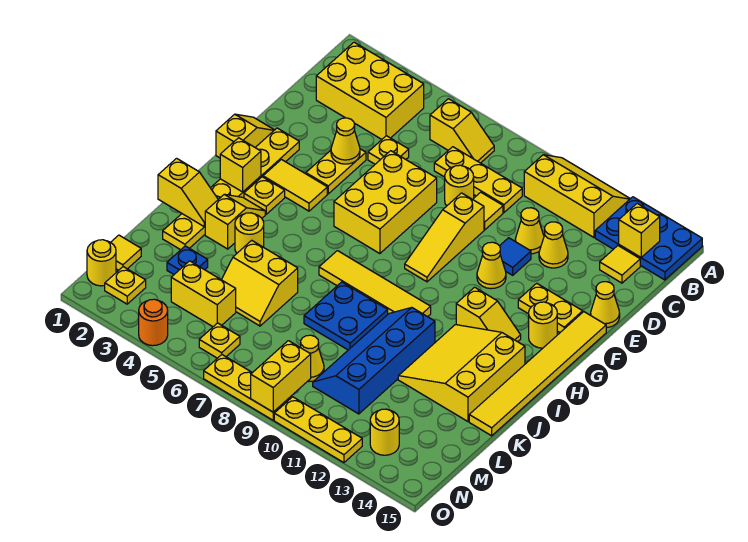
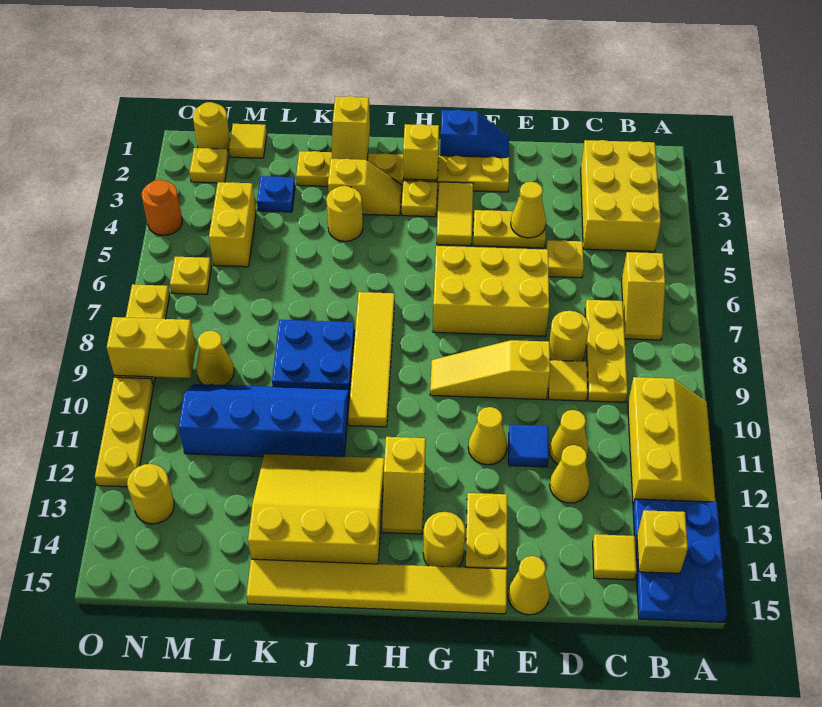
yellow slope F1:G1 level 1 top G -> blue slope F1:G1 level 1 top G
yellow slope K5:L6 level 1 top K -> none

